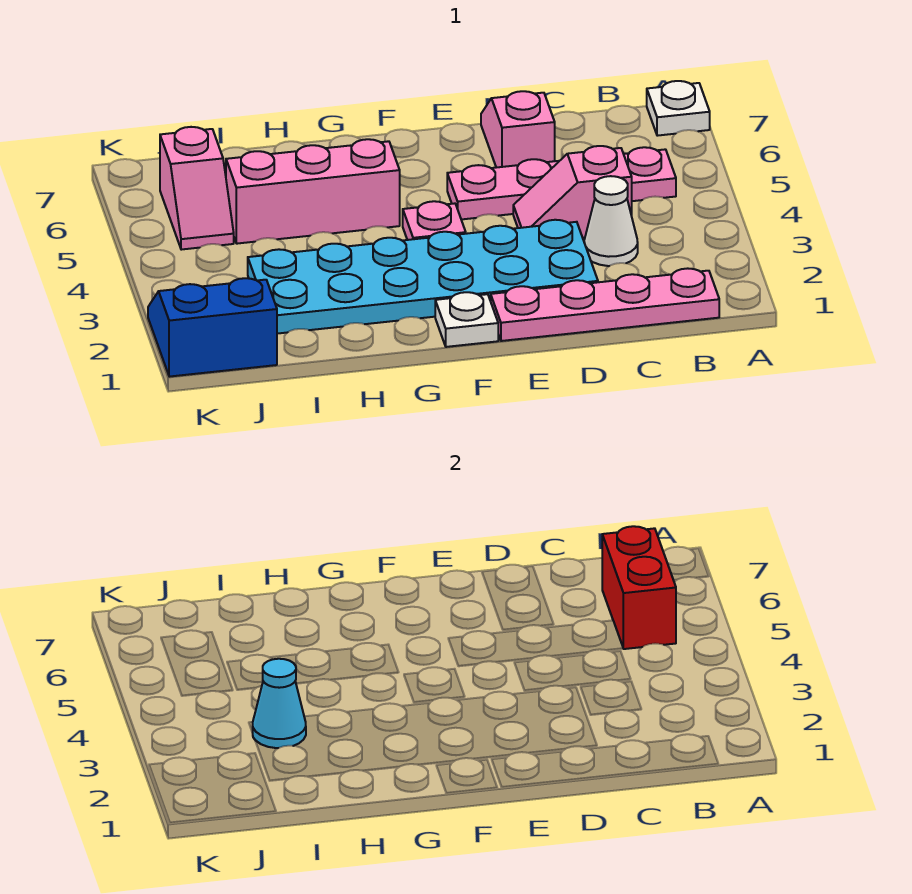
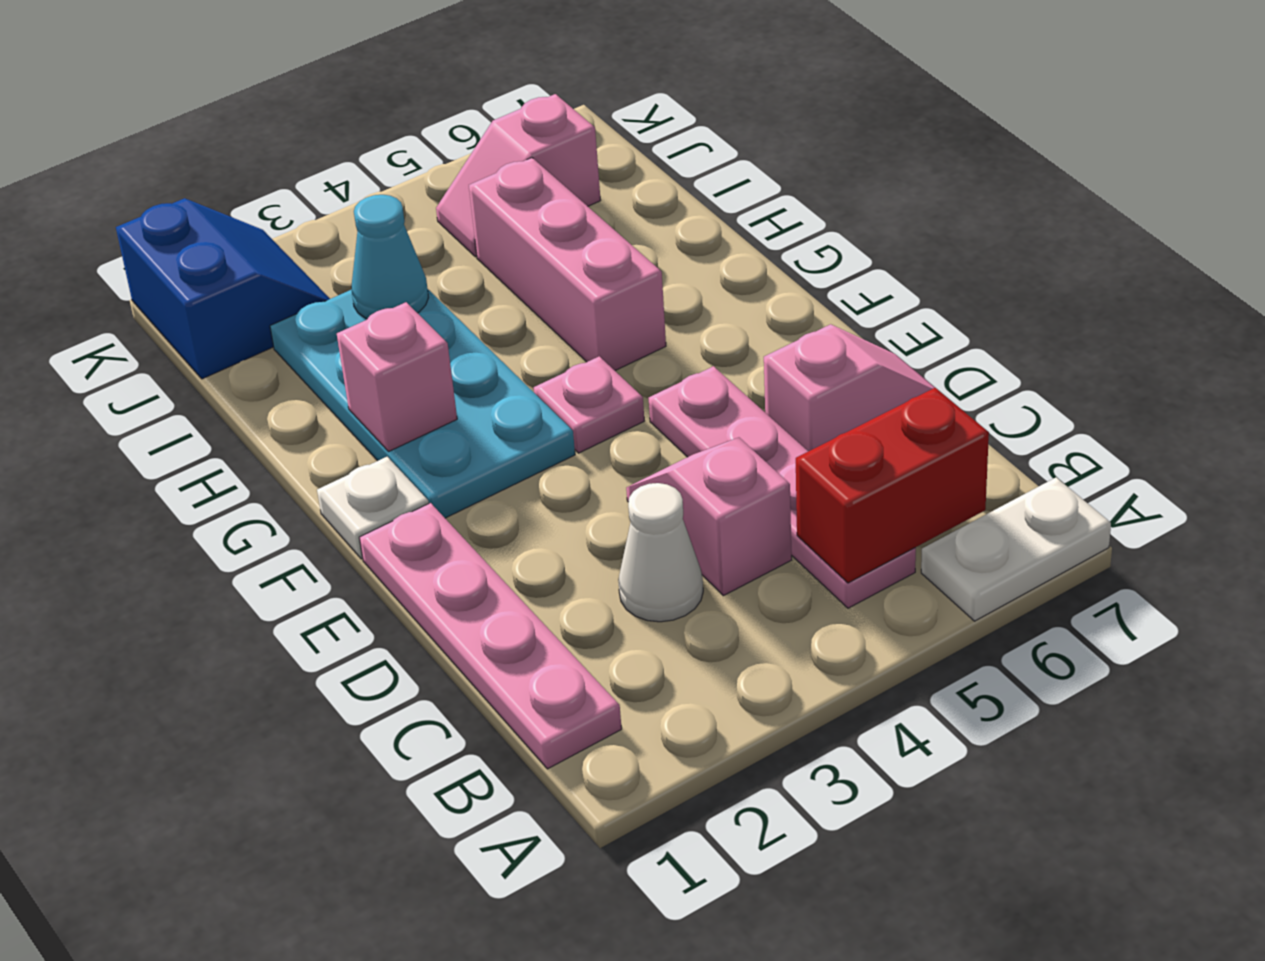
white plate A7 level 1 -> white plate A6:A7 level 1
cyan plate D2:I3 level 1 -> cyan plate F2:I3 level 1
none -> pink brick G2 level 2

